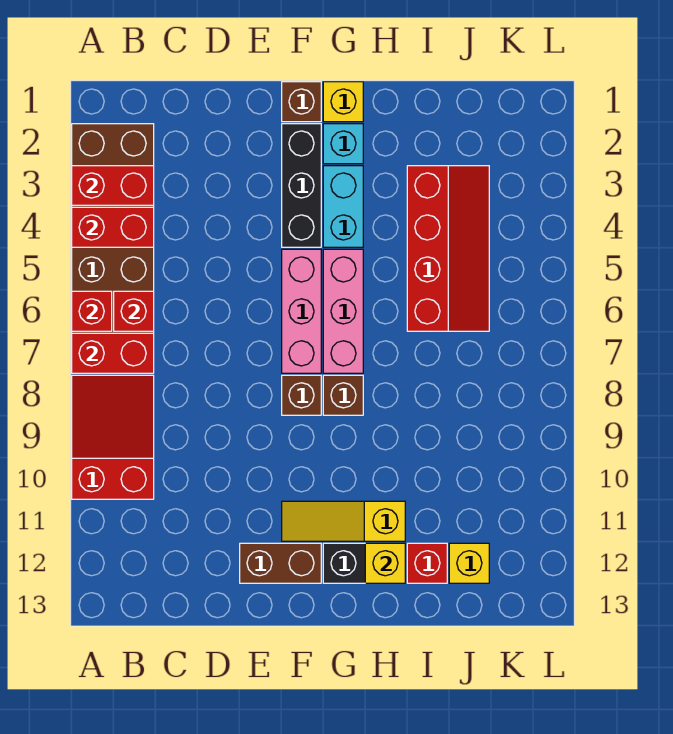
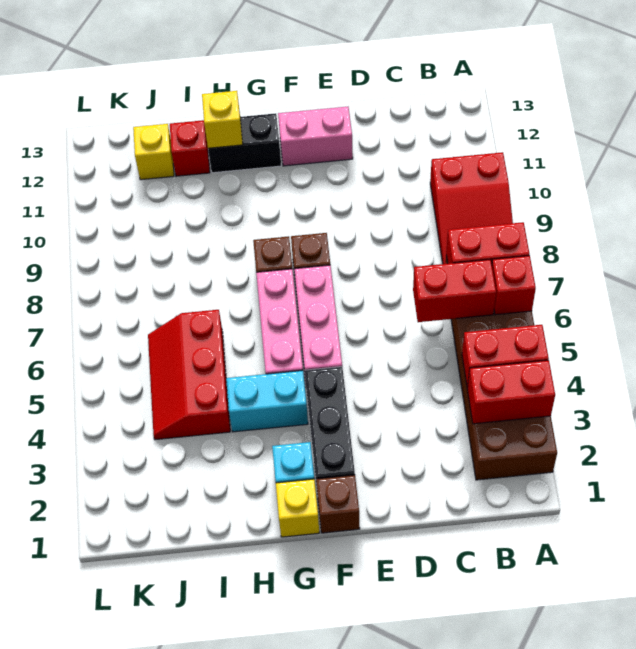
red brick B6 level 2 -> red brick B6:C6 level 2
brown brick E12:F12 level 1 -> pink brick E12:F12 level 1
yellow slope F11:H11 level 1 top H -> none
cyan brick G3:G4 level 1 -> cyan brick G4:H4 level 1
red slope I3:J6 level 1 top I -> red slope I4:J6 level 1 top I

